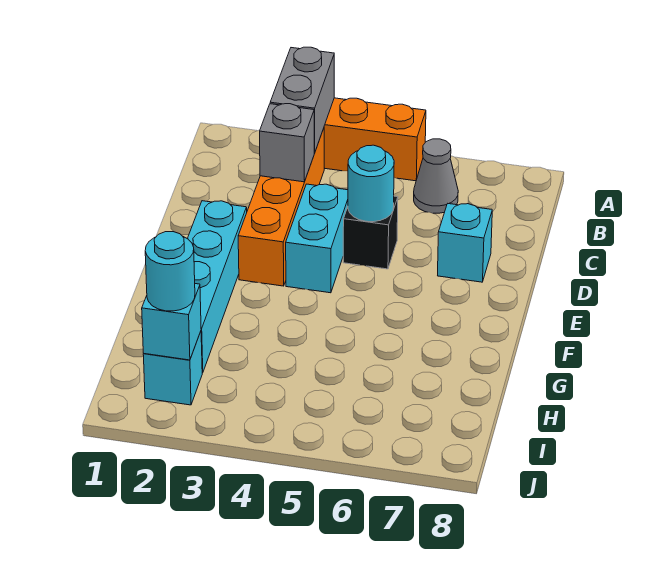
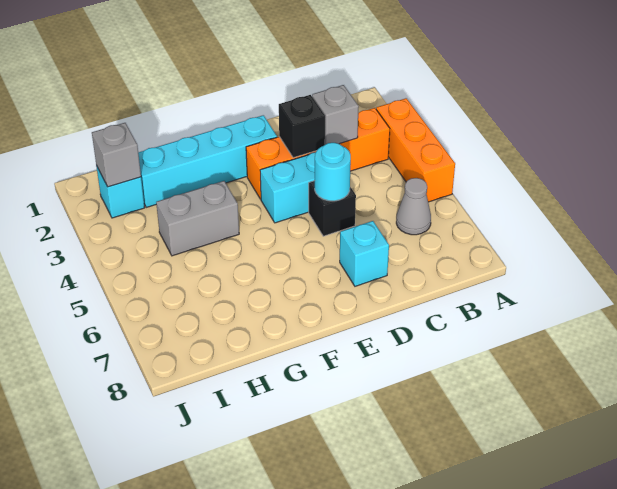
grey brick A3:B3 level 2 -> grey brick G4:H4 level 1
none -> black brick D3 level 2
cyan brick I2 level 2 -> grey brick I2 level 2
cyan round brick I2 level 3 -> none

